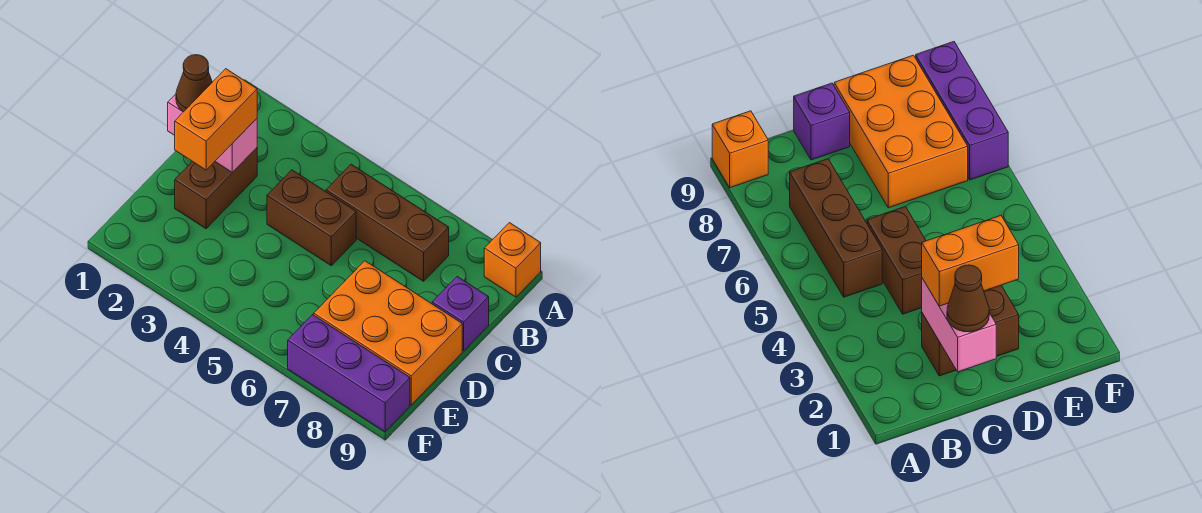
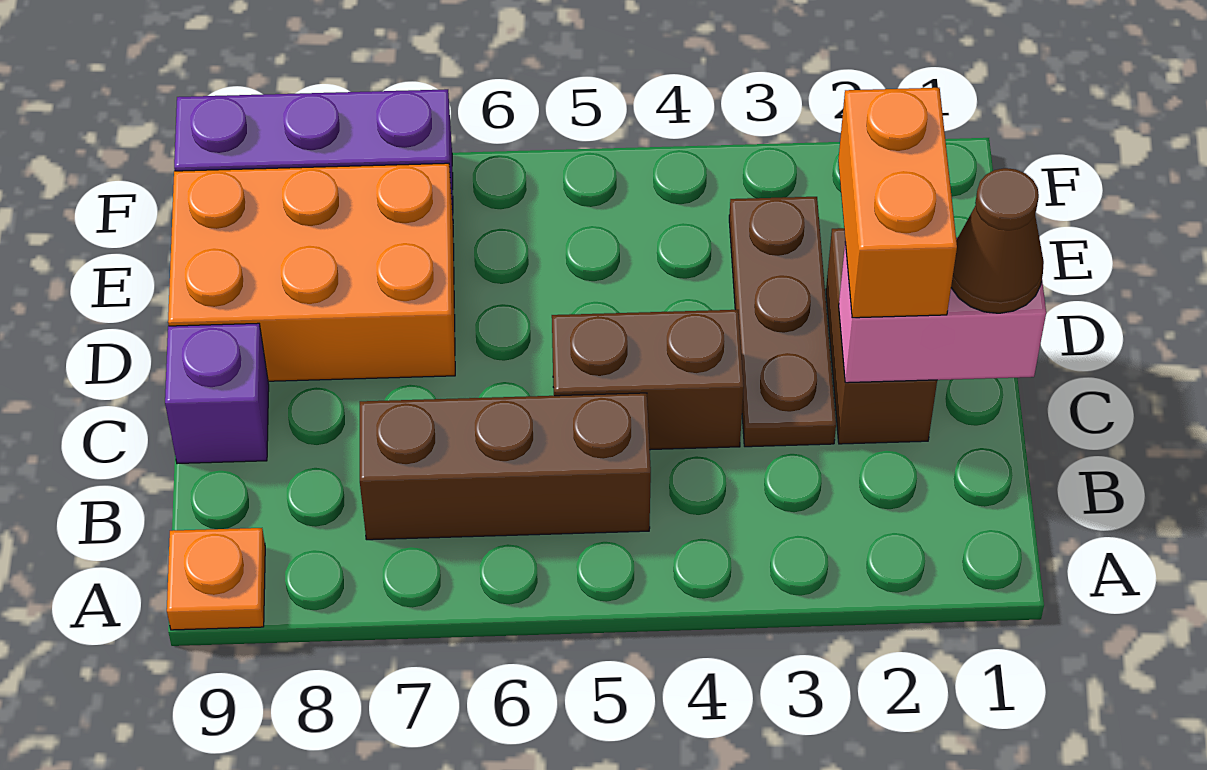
orange brick A9 level 1 -> orange plate A9 level 1
none -> brown plate C3:E3 level 1

